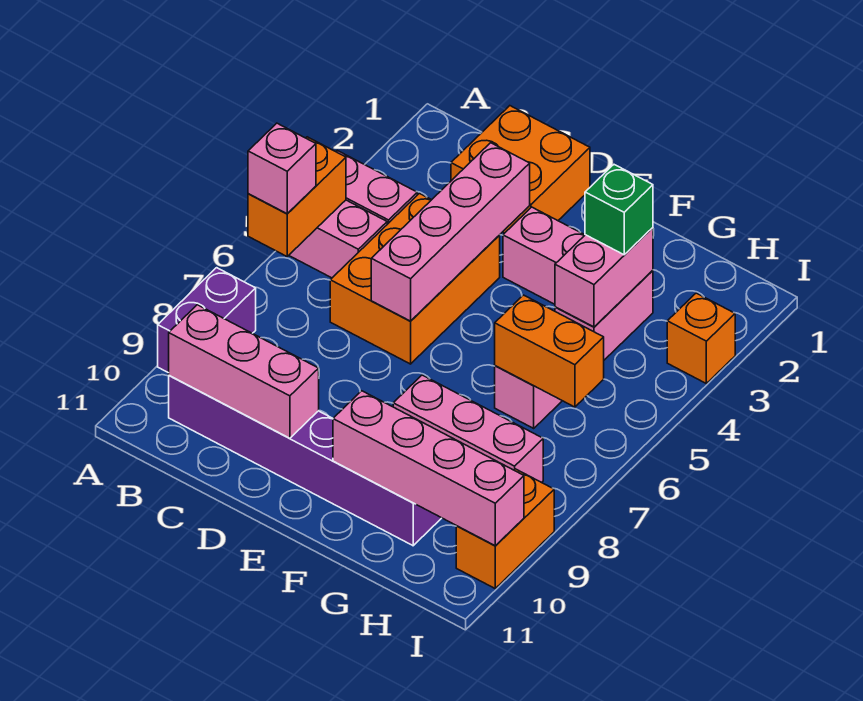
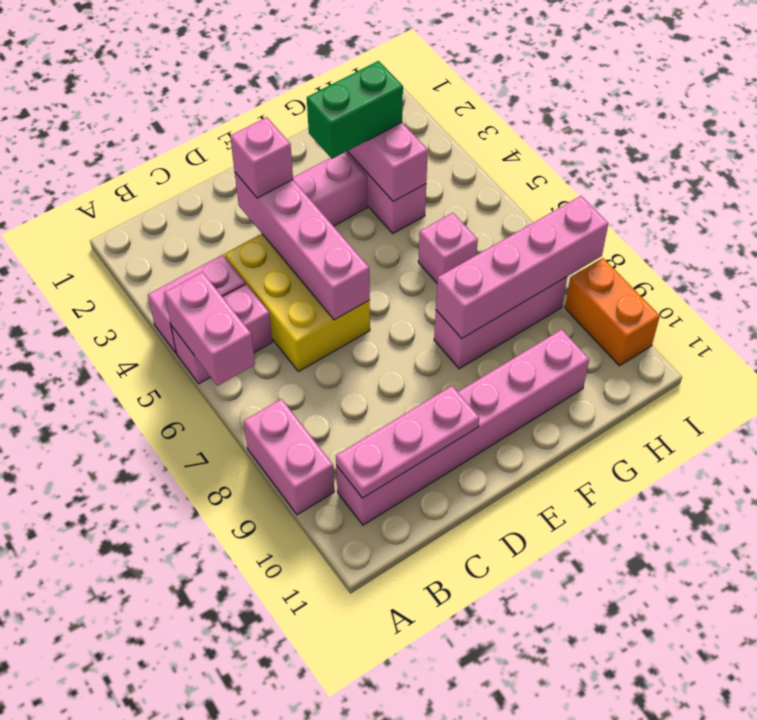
orange brick A5:A6 level 2 -> pink brick A5:A6 level 2
pink brick A6 level 3 -> pink brick D3 level 3
purple brick A8:A9 level 1 -> pink brick A8:A9 level 1
purple brick B10:G10 level 1 -> pink brick B10:G10 level 1
pink brick B10:D10 level 2 -> pink plate B10:D10 level 2
orange brick C1:D2 level 1 -> none
orange brick C4:D6 level 1 -> yellow brick C4:D6 level 1
pink brick F10:I10 level 2 -> pink brick F8:I8 level 2
green brick G3 level 3 -> green brick F3:G3 level 3
orange brick G6:H6 level 2 -> none
orange brick I3 level 1 -> none

